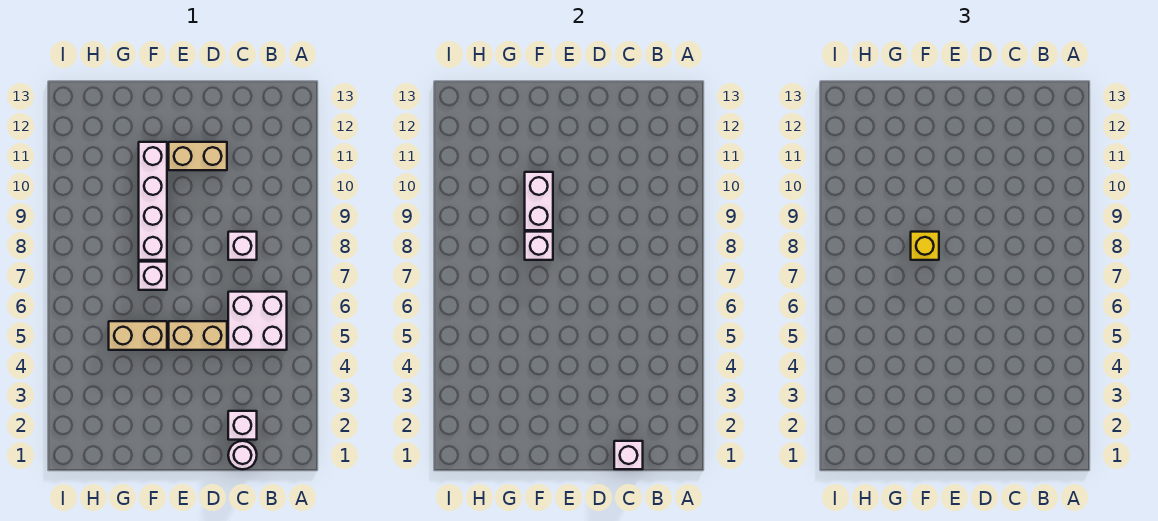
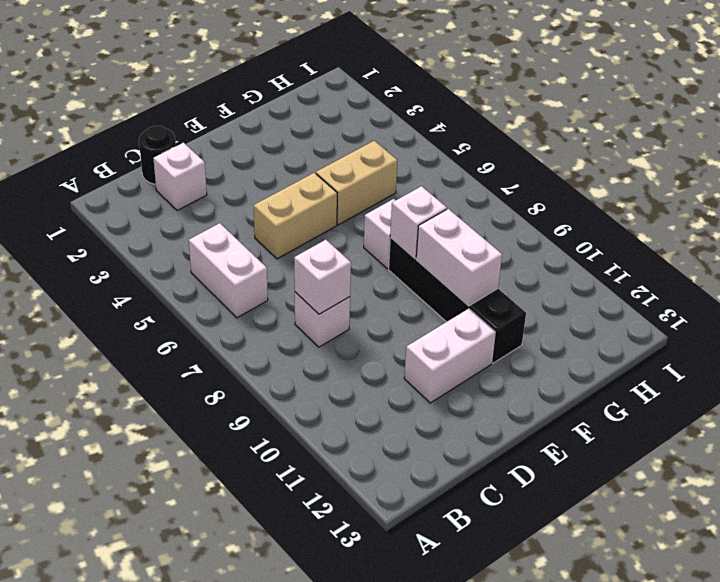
white brick B5:C6 level 1 -> white brick B5:B6 level 1
white round brick C1 level 1 -> black round brick C1 level 1
white brick C1 level 2 -> white brick C8 level 2
tan brick D11:E11 level 1 -> white brick D11:E11 level 1
white brick F8:F11 level 1 -> black brick F8:F11 level 1
yellow brick F8 level 3 -> none

